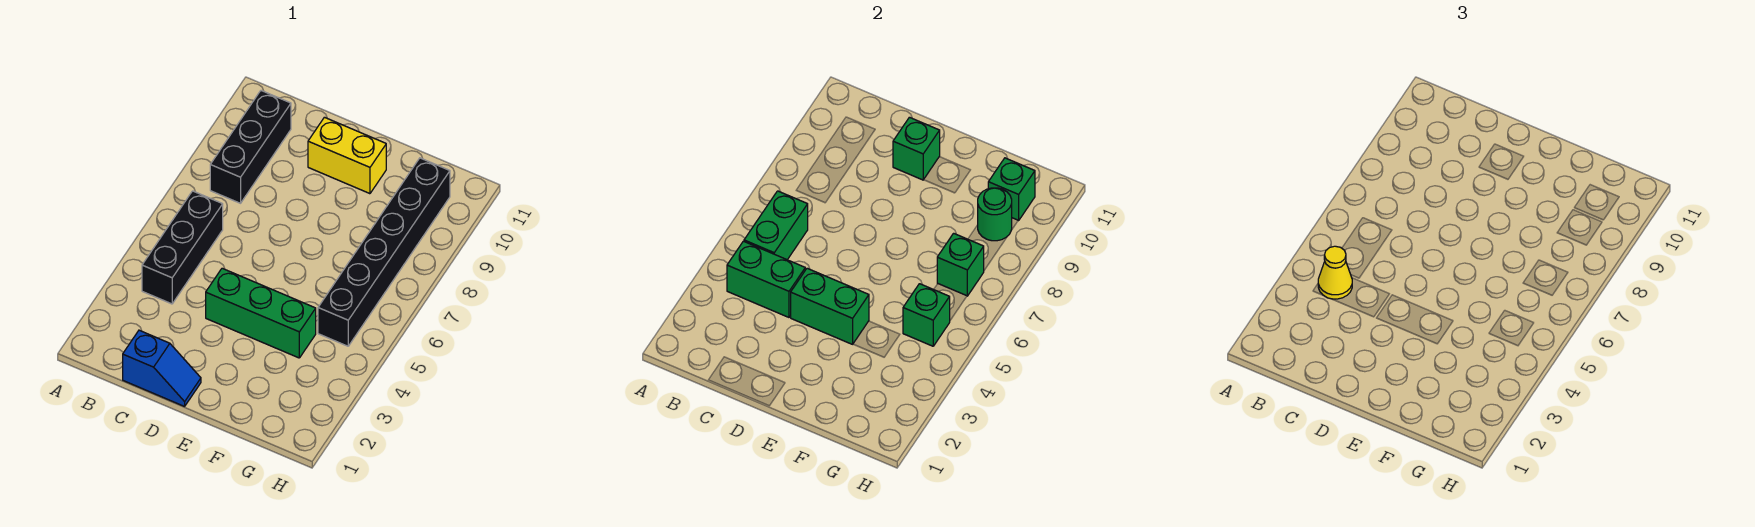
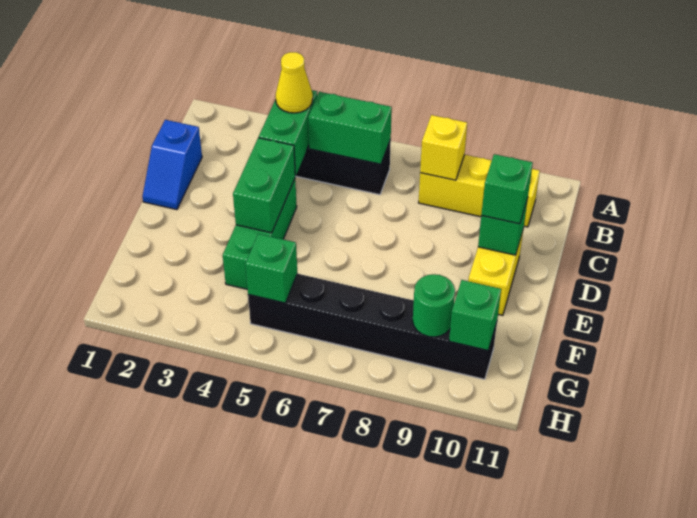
black brick B8:B10 level 1 -> yellow brick B8:B10 level 1
none -> yellow brick B8 level 2
green brick G7 level 2 -> green brick D10 level 3

